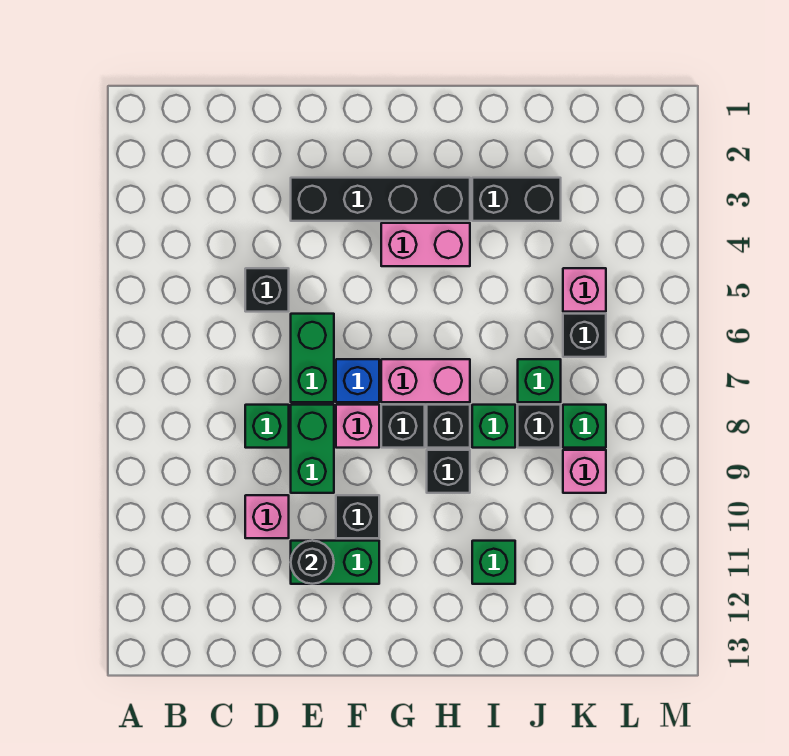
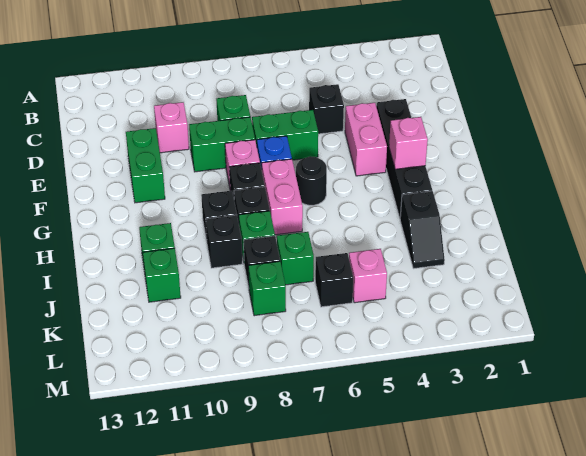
black round brick E11 level 2 -> black round brick G6 level 1
black brick F10 level 1 -> black brick I9 level 1
pink brick G4:H4 level 1 -> pink brick E4:F4 level 1
black brick I3:J3 level 1 -> black slope I3:J3 level 1 top I
none -> green brick J11 level 1
pink brick K9 level 1 -> pink brick G3 level 2

